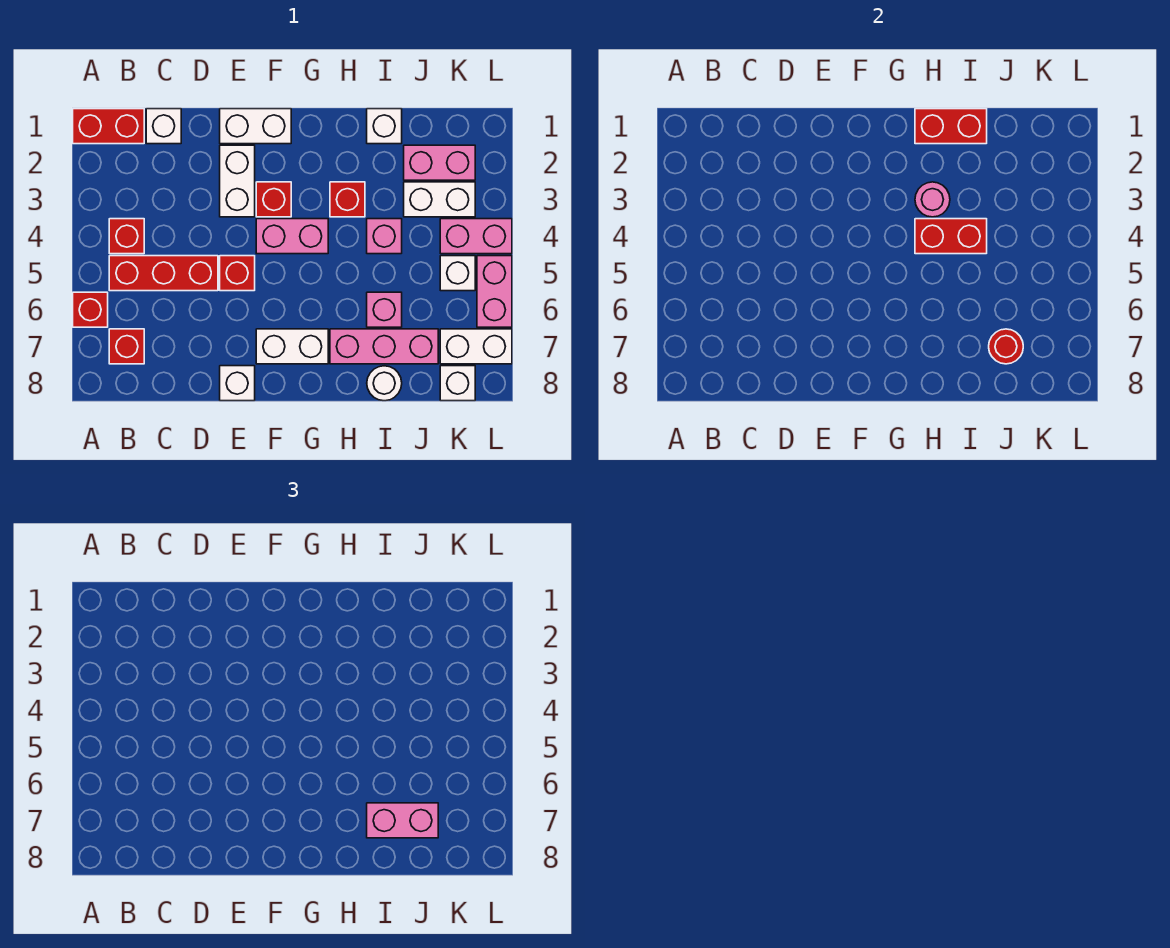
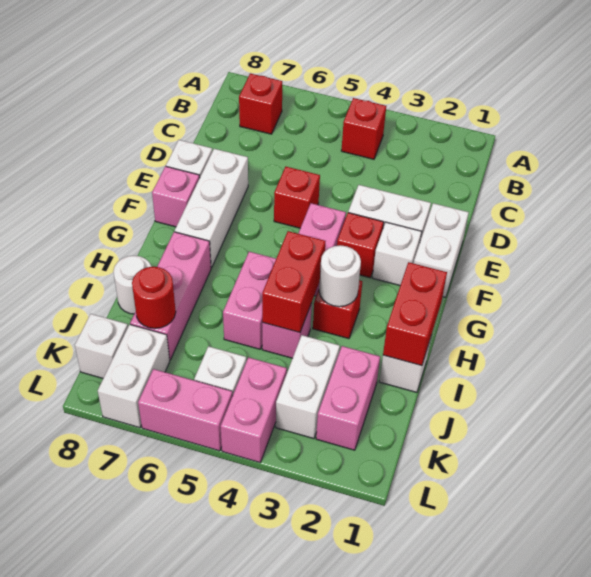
red brick A1:B1 level 1 -> none
red brick A6 level 1 -> none
red brick B5:D5 level 1 -> none
white brick C1 level 1 -> white brick F2 level 1
white brick F7:G7 level 1 -> white brick E7:G7 level 1
pink round brick H3 level 2 -> white round brick H3 level 2
pink brick I6 level 1 -> pink brick F8 level 1
pink brick I7:J7 level 3 -> pink brick H5:I5 level 1

